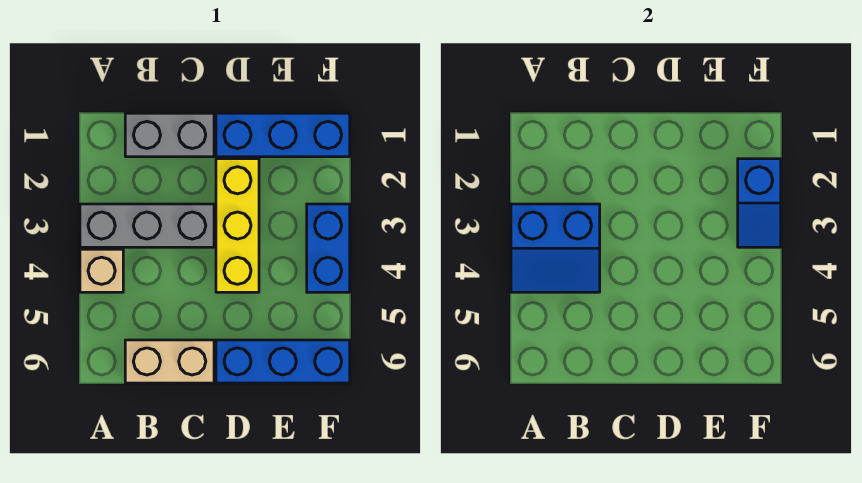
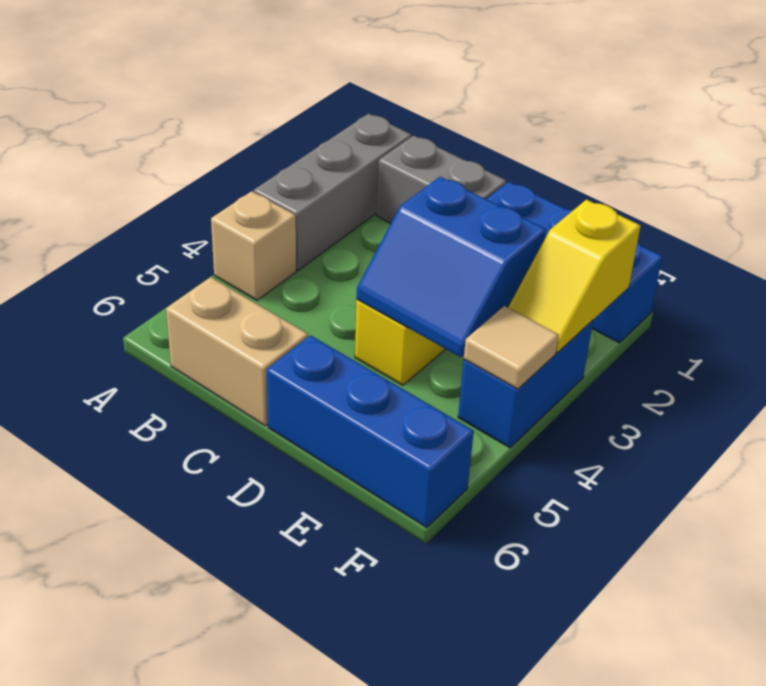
grey brick A3:C3 level 1 -> grey brick A1:A3 level 1
blue slope A3:B4 level 2 top 3 -> blue slope D3:E4 level 2 top 3
blue slope F2:F3 level 2 top 2 -> yellow slope F2:F3 level 2 top 2
none -> tan tile F4 level 2

